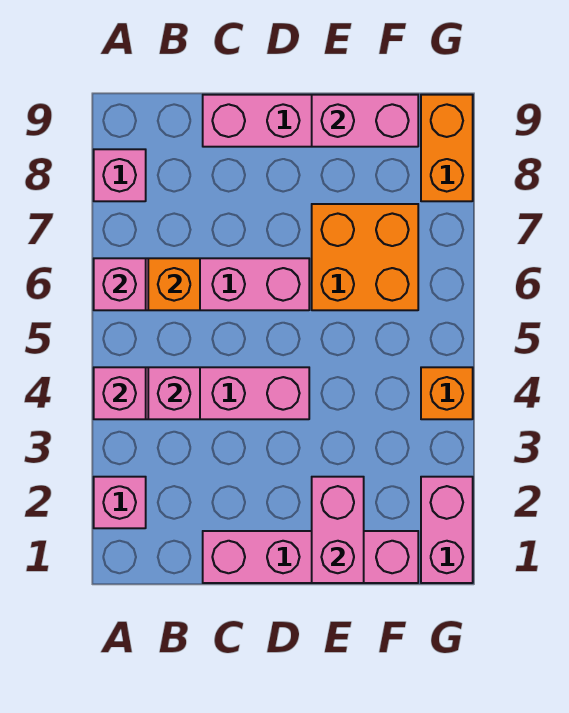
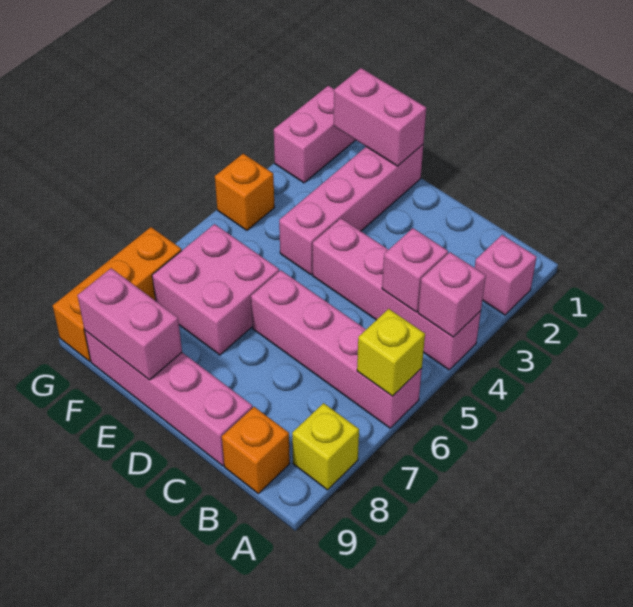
pink brick A6 level 2 -> yellow brick A6 level 2
pink brick A8 level 1 -> yellow brick A8 level 1
orange brick B6 level 2 -> orange brick B9 level 1
pink brick C1:F1 level 1 -> pink brick E1:E4 level 1
pink brick E1:E2 level 2 -> pink brick E1:F1 level 2
orange brick E6:F7 level 1 -> pink brick E6:F7 level 1
orange brick G8:G9 level 1 -> orange brick G7:G9 level 1

